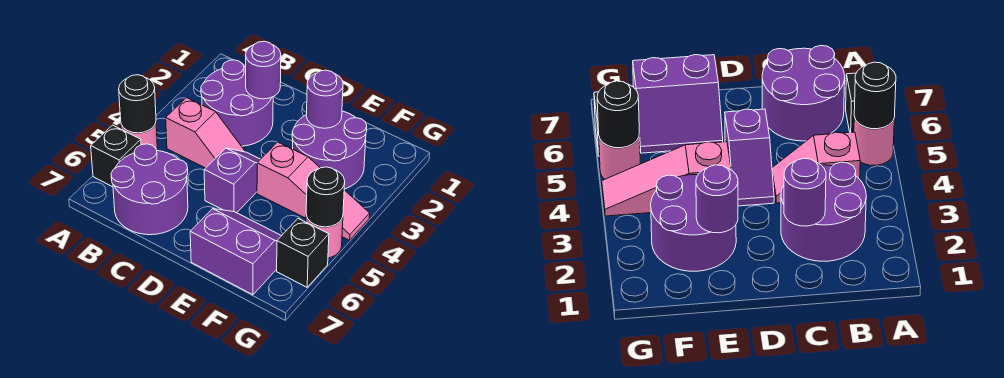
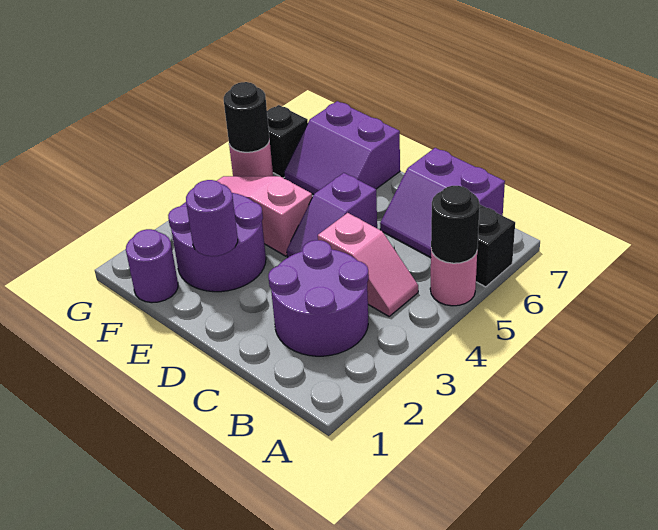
pink slope B4:C4 level 1 top B -> pink slope B4:C4 level 1 top C
purple round brick B6:C7 level 1 -> purple slope B6:C7 level 1 top 7
purple round brick C2 level 2 -> purple round brick F1 level 1

